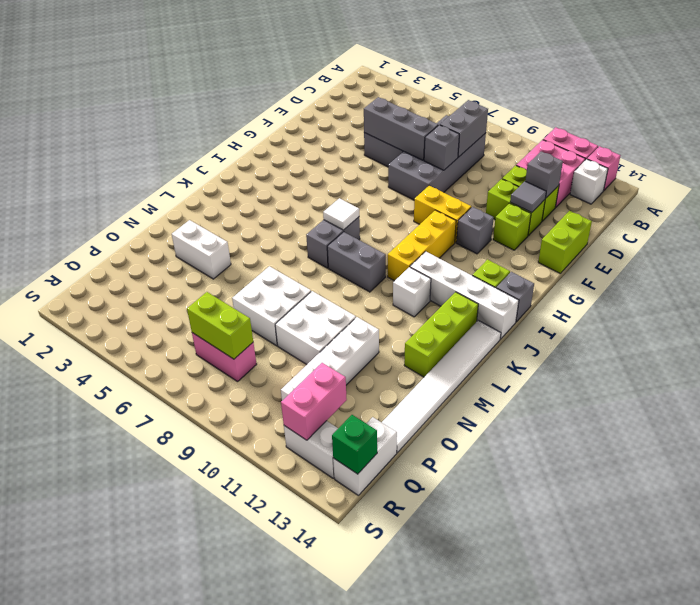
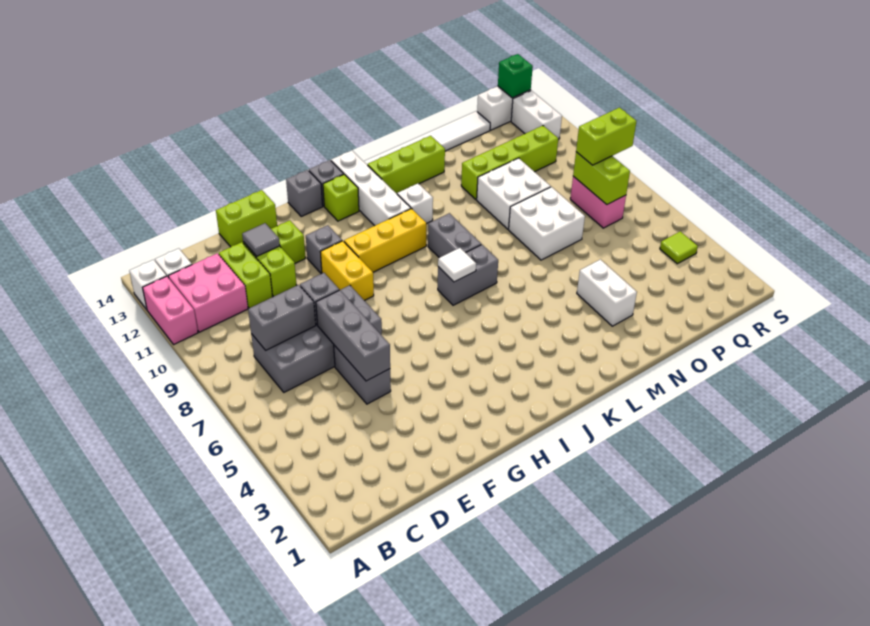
pink brick A13 level 1 -> white brick A13 level 1
grey brick D12 level 2 -> grey brick H14 level 1
white brick N11:Q11 level 1 -> lime brick N11:Q11 level 1
none -> lime brick Q8:R8 level 3
pink brick Q12:R12 level 2 -> none
none -> lime tile R4 level 1

